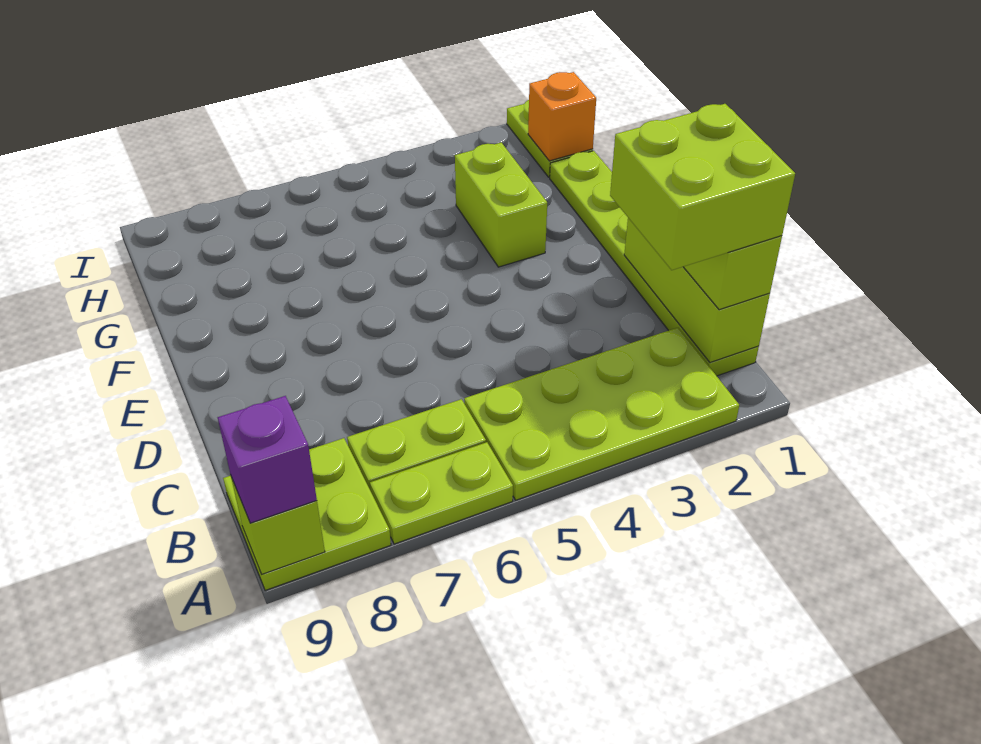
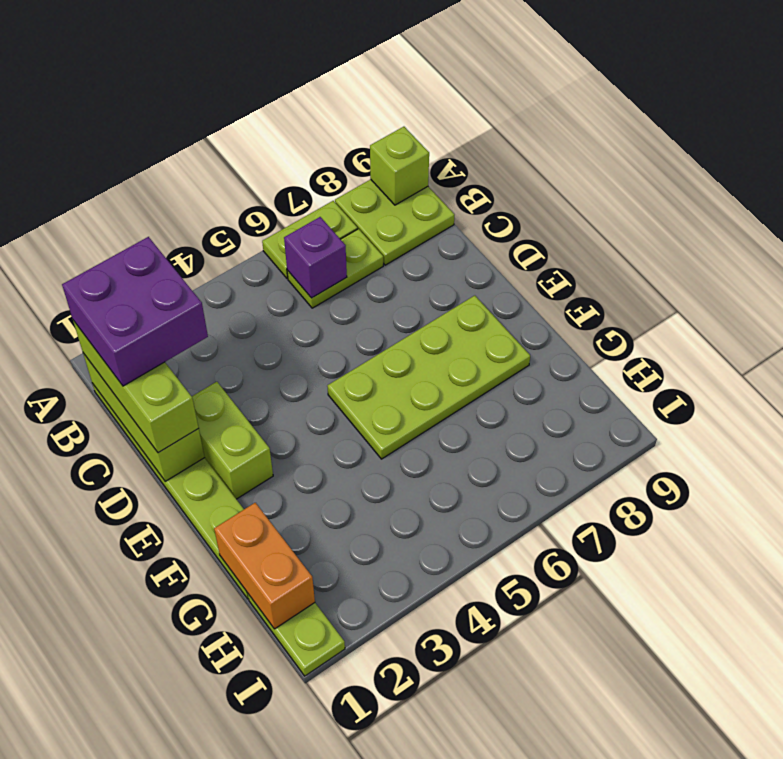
lime plate A2:B5 level 1 -> lime plate E5:F8 level 1
purple brick A9 level 3 -> purple brick B6 level 2
lime brick B1:C2 level 4 -> purple brick B1:C2 level 4
lime brick F3:G3 level 1 -> lime brick D2:E2 level 1
orange brick H1 level 2 -> orange brick G1:H1 level 2

